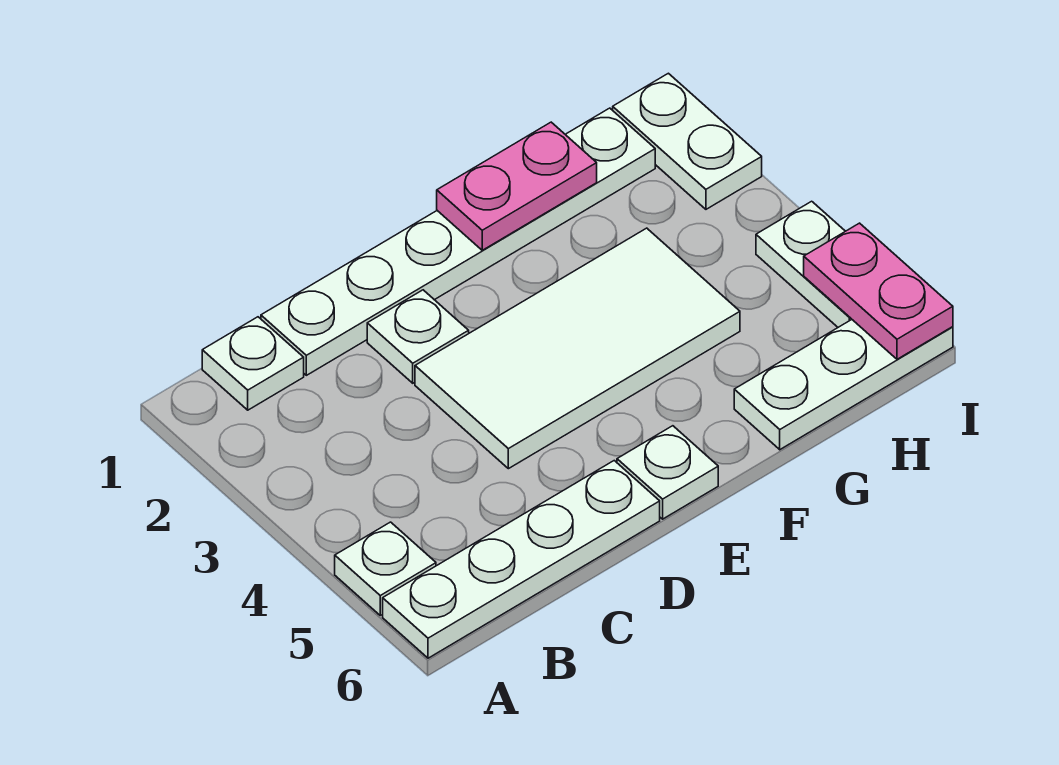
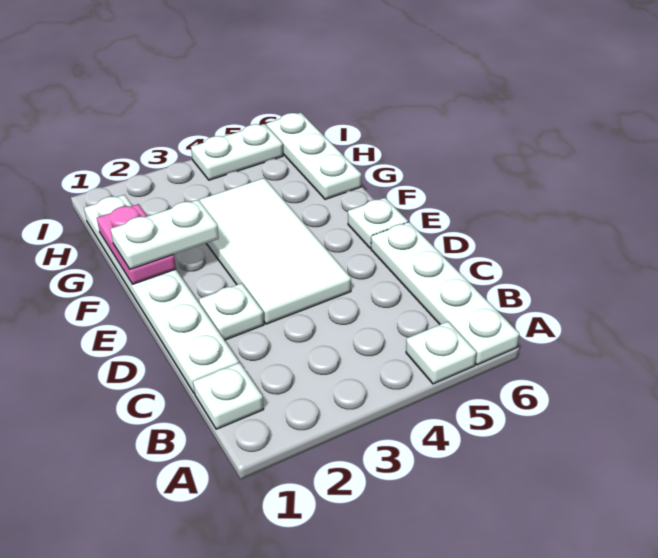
white plate I1:I2 level 1 -> white plate F1:F2 level 3
pink plate I5:I6 level 2 -> none

